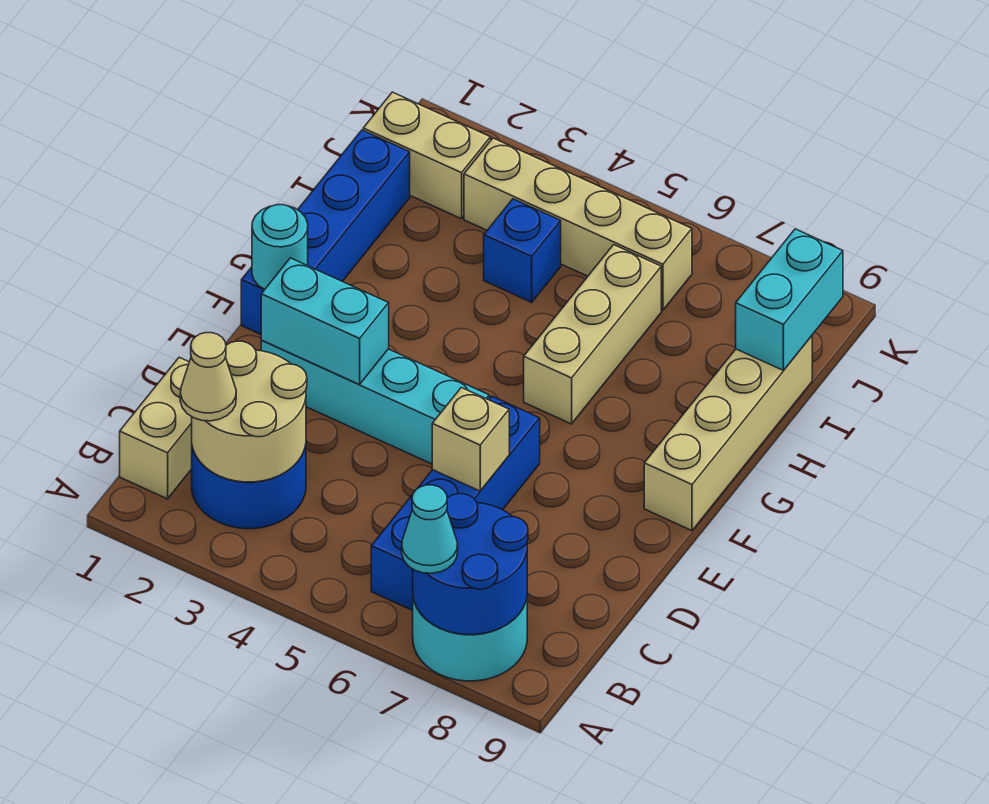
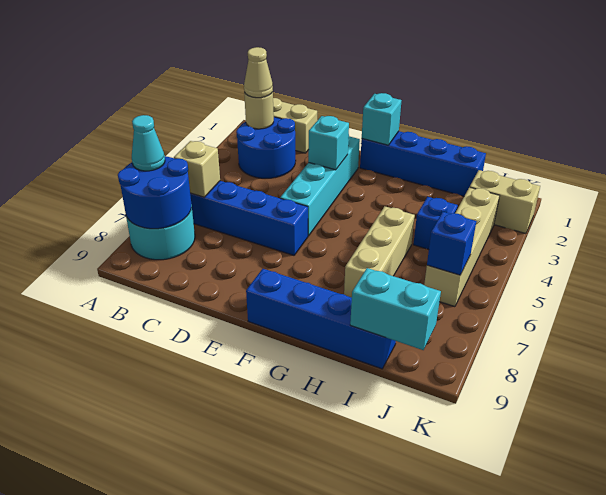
tan round brick B2:C3 level 2 -> tan round brick B2 level 2
tan brick D6 level 2 -> tan brick B6 level 2
cyan brick E2:E3 level 2 -> cyan brick E3 level 2
cyan round brick F1 level 2 -> cyan brick F1 level 2
tan brick F9:I9 level 1 -> blue brick F9:I9 level 1
tan brick G6:I6 level 1 -> tan brick H5:H7 level 1
tan brick J1:J2 level 1 -> tan brick J2:K2 level 1
none -> blue brick J6 level 2

